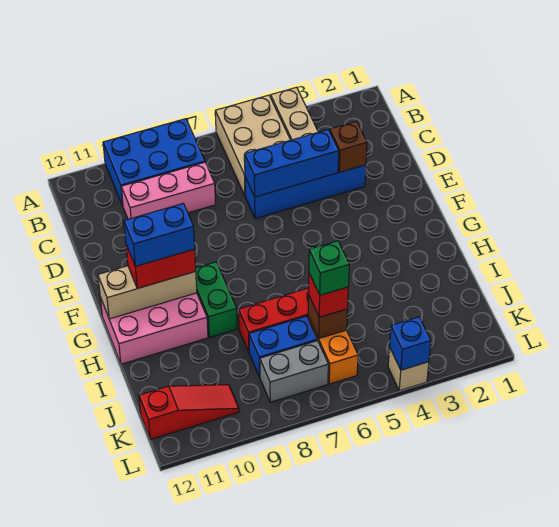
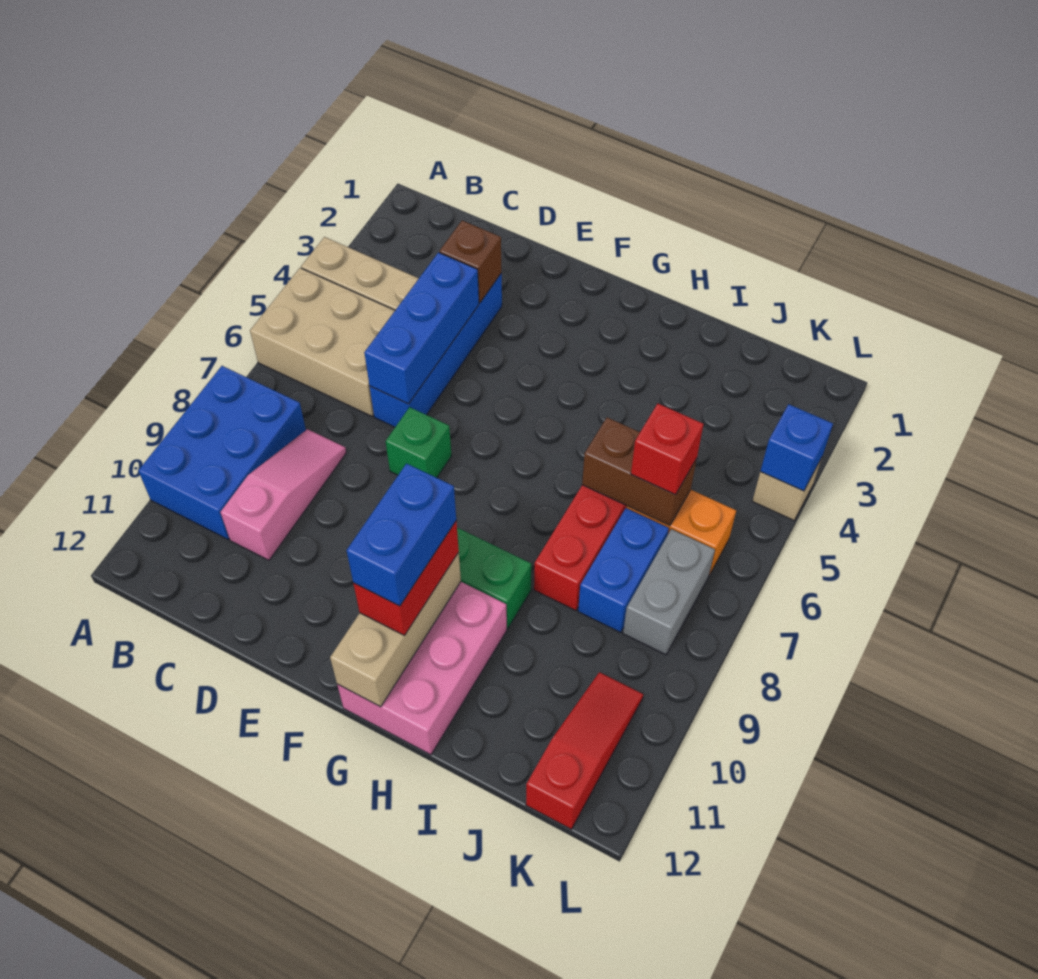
pink brick C8:C10 level 1 -> pink slope C8:C10 level 1 top 10
brown brick J6 level 2 -> brown brick I6:J6 level 2
green brick J6 level 4 -> green brick E7 level 1

